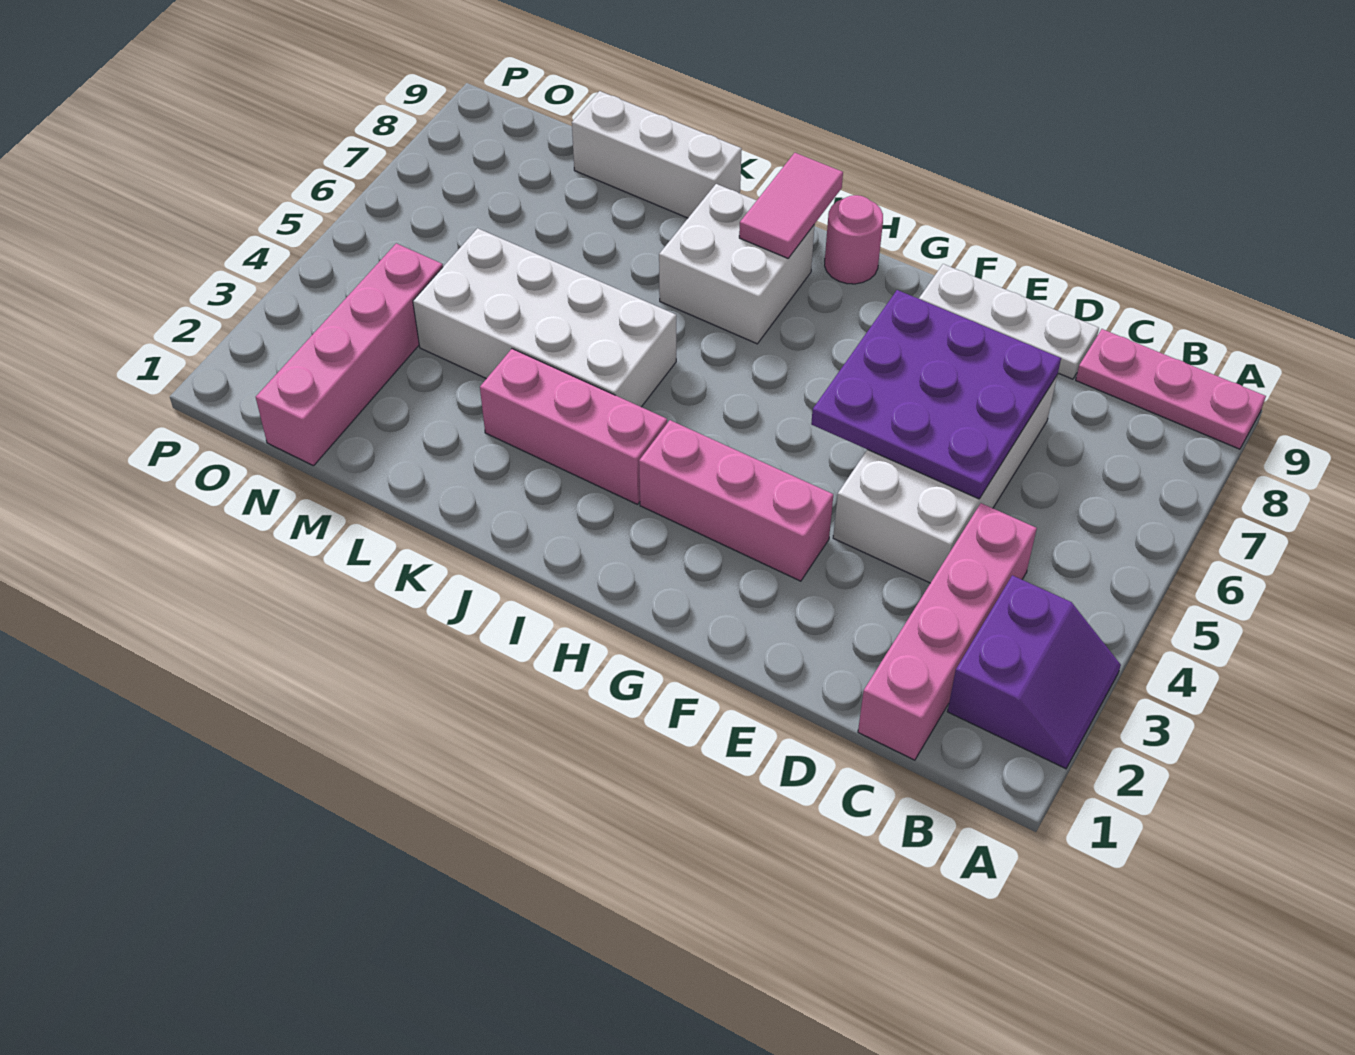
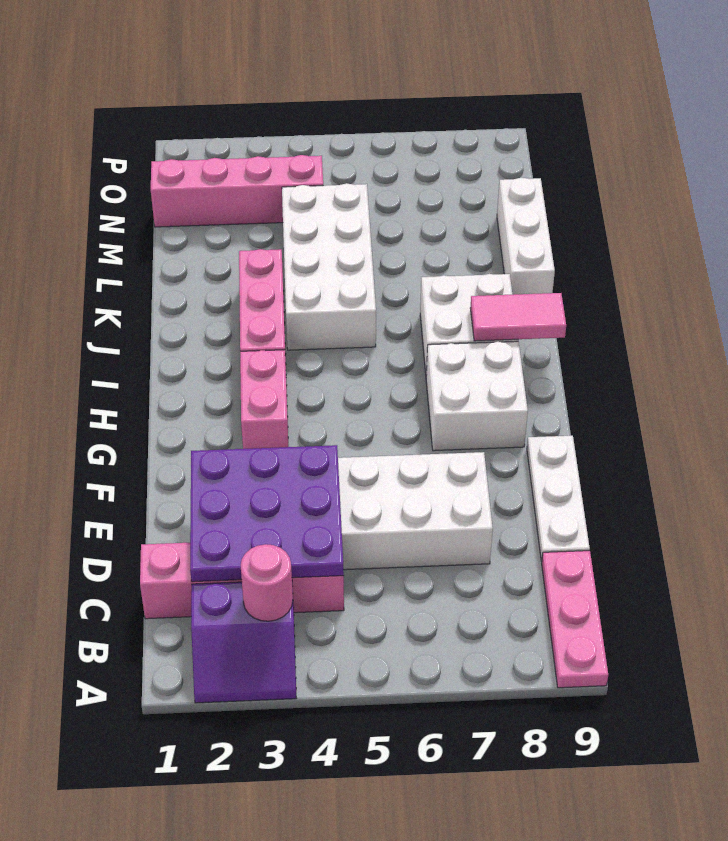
purple plate D5:F7 level 2 -> purple plate C2:E4 level 2
pink brick F3:H3 level 1 -> pink brick G3:H3 level 1
none -> white brick G7:H8 level 1
pink round brick H9 level 1 -> pink round brick B3 level 2

